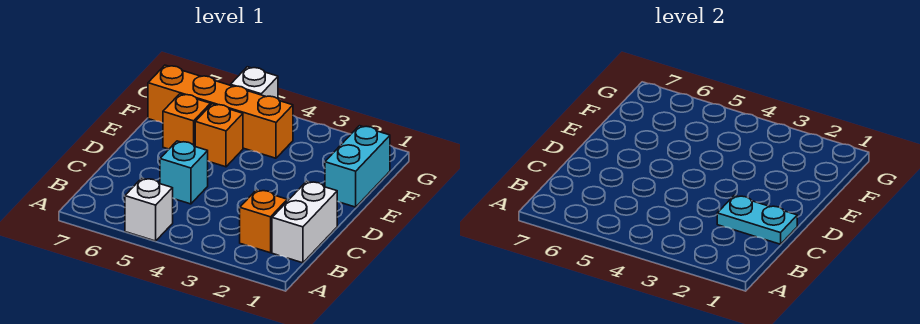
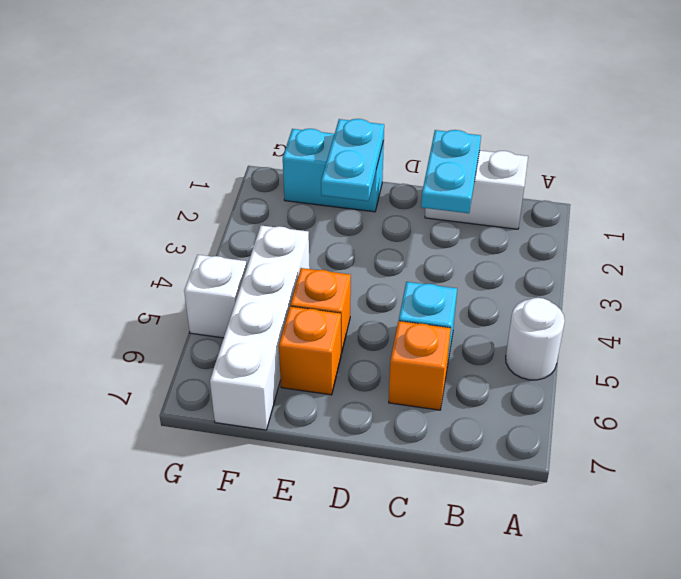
white brick A5 level 1 -> white round brick A5 level 1
orange brick B2 level 1 -> orange brick C6 level 1
none -> cyan plate E1:E2 level 2
orange brick F4:F7 level 1 -> white brick F4:F7 level 1

